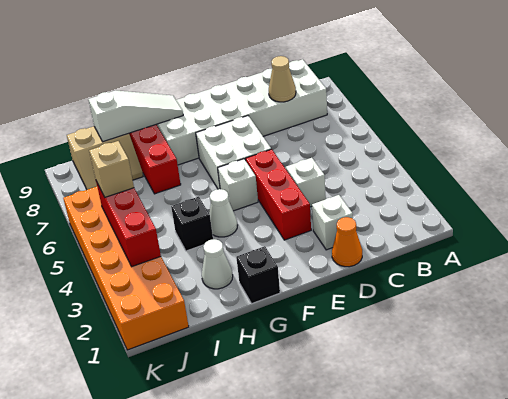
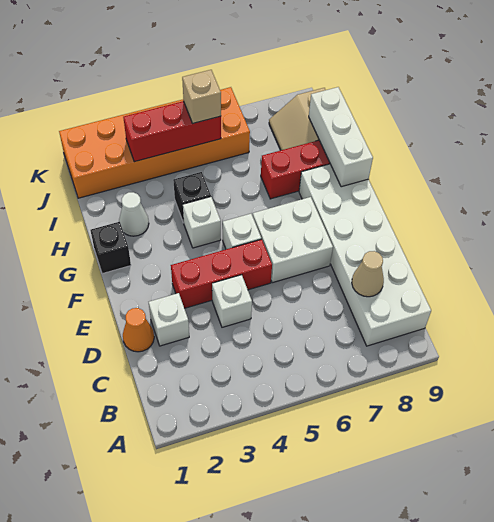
white cone G4 level 1 -> white brick G4 level 1
white slope G9:I9 level 2 top I -> white brick G9:I9 level 2

